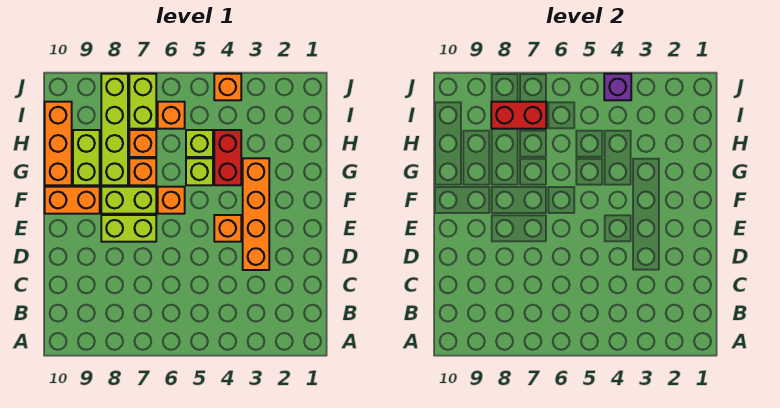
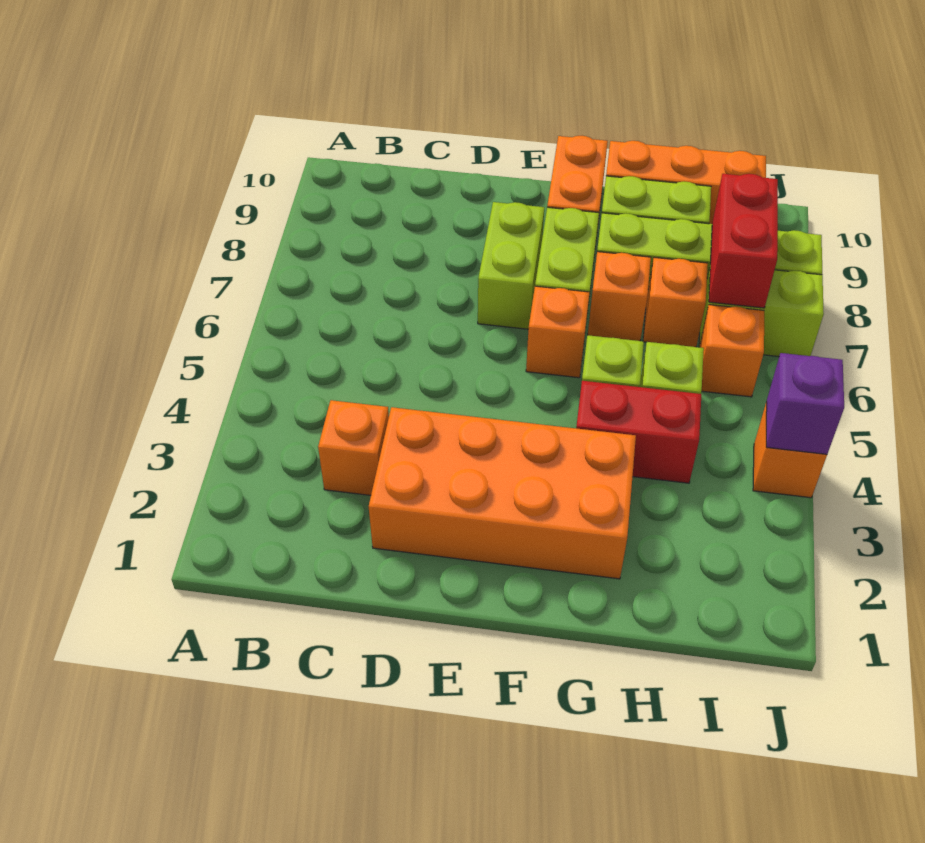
orange brick D3:G3 level 1 -> orange brick D2:G3 level 1
orange brick E4 level 1 -> orange brick C3 level 1

